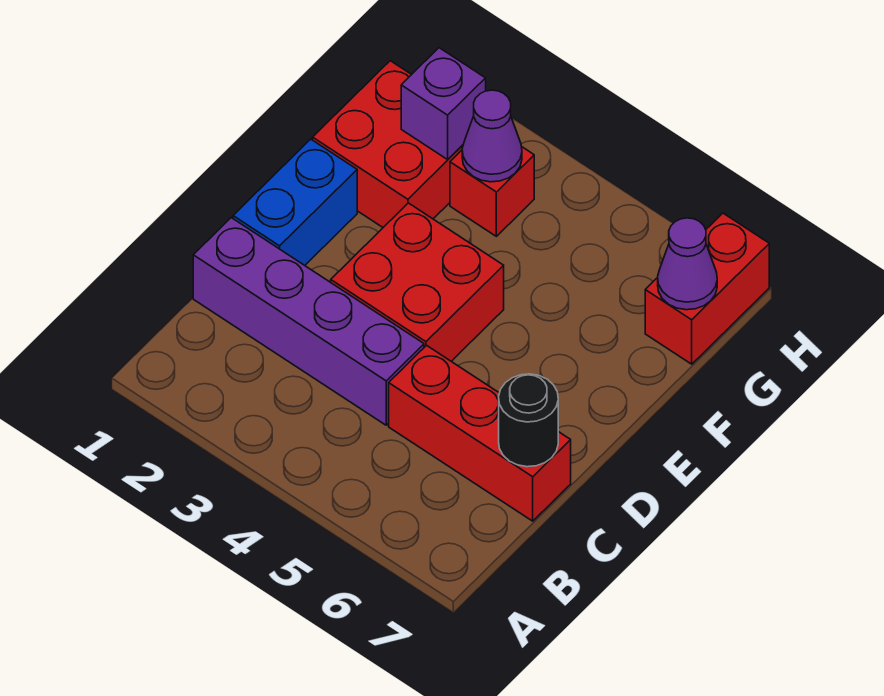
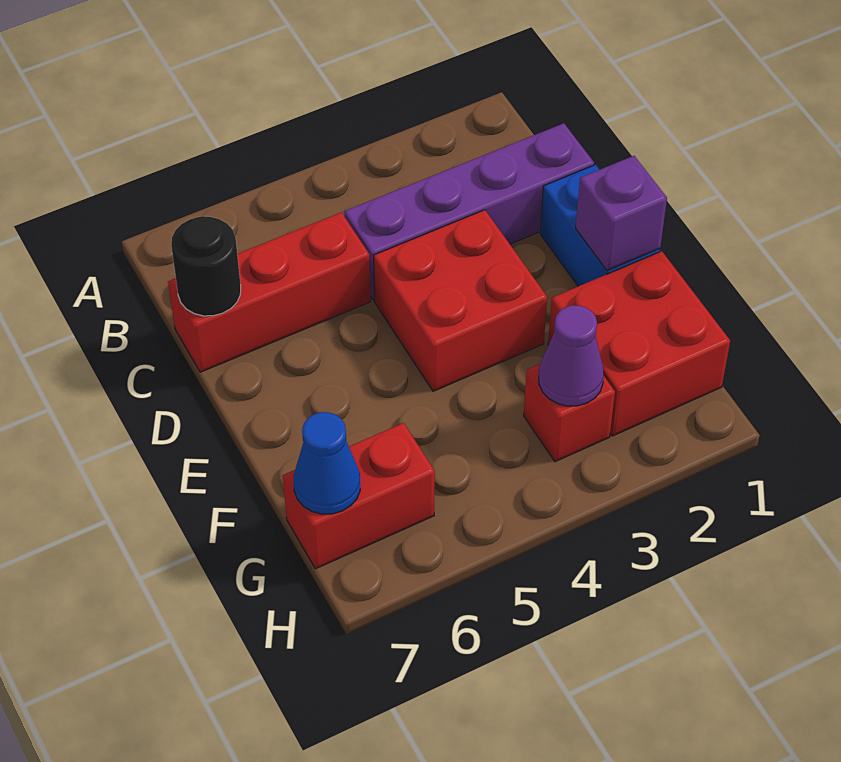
purple brick G2 level 2 -> purple brick E1 level 2
red brick G7:H7 level 1 -> red brick G6:G7 level 1
purple cone G7 level 2 -> blue cone G7 level 2

